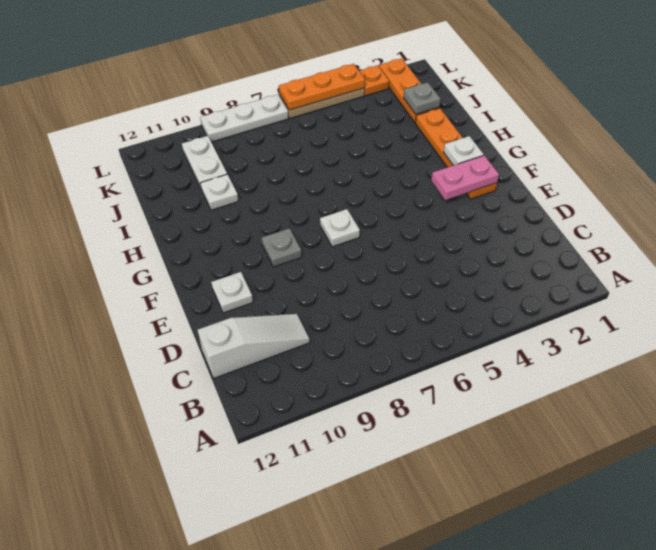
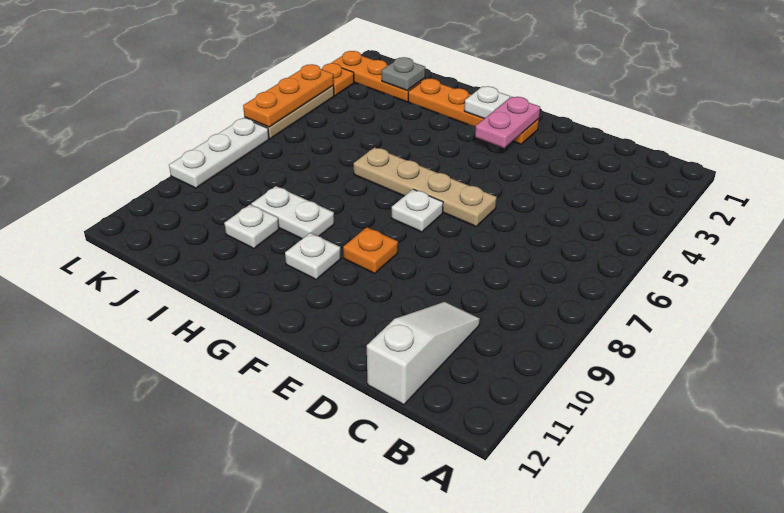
none -> tan plate E6:H6 level 1
white plate E11 level 1 -> white plate G10 level 1
grey plate F9 level 1 -> orange plate F9 level 1
white plate J10:K10 level 1 -> white plate H9:I9 level 1

